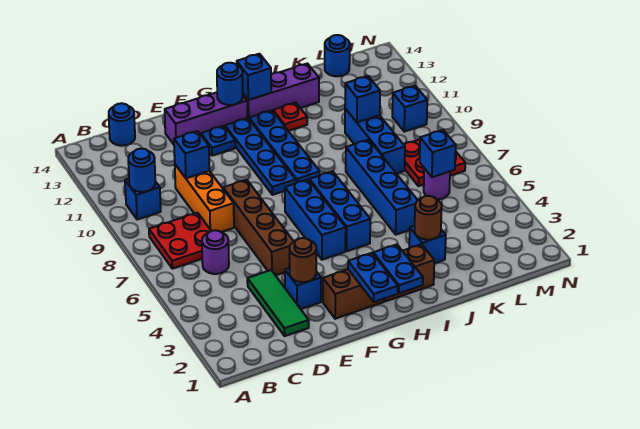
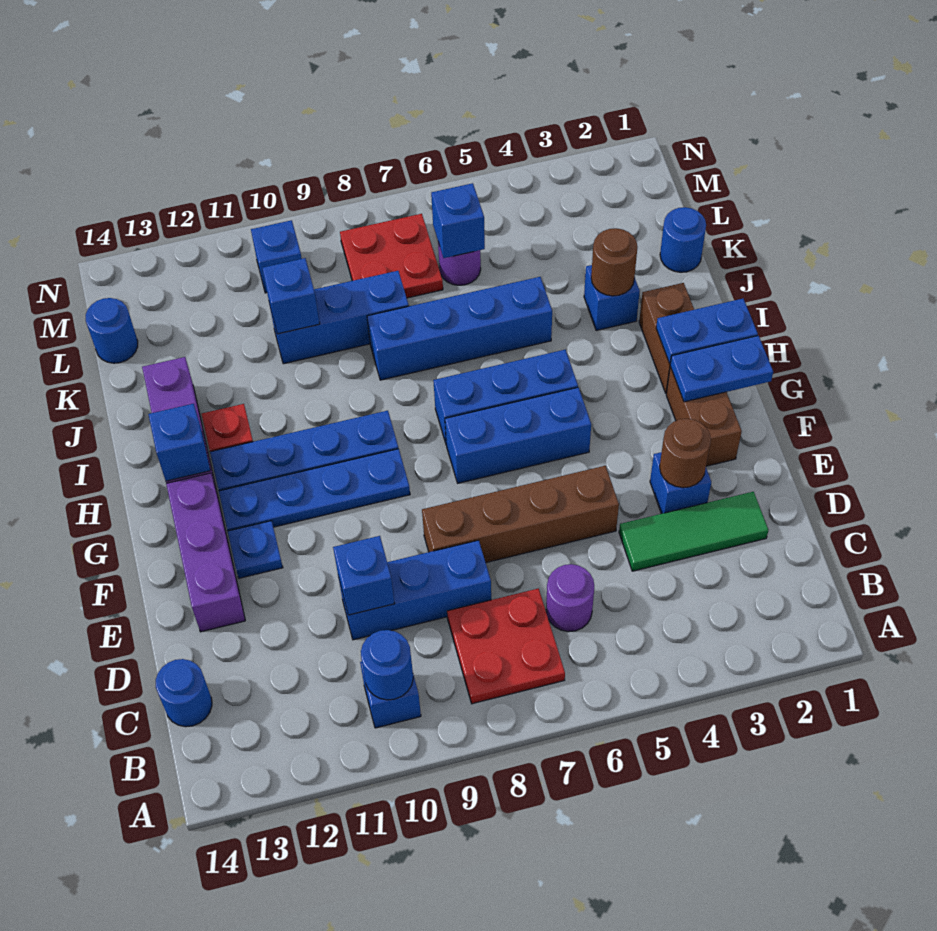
orange brick D8:D10 level 1 -> blue brick D8:D10 level 1
blue round brick G13 level 2 -> blue round brick K1 level 1

